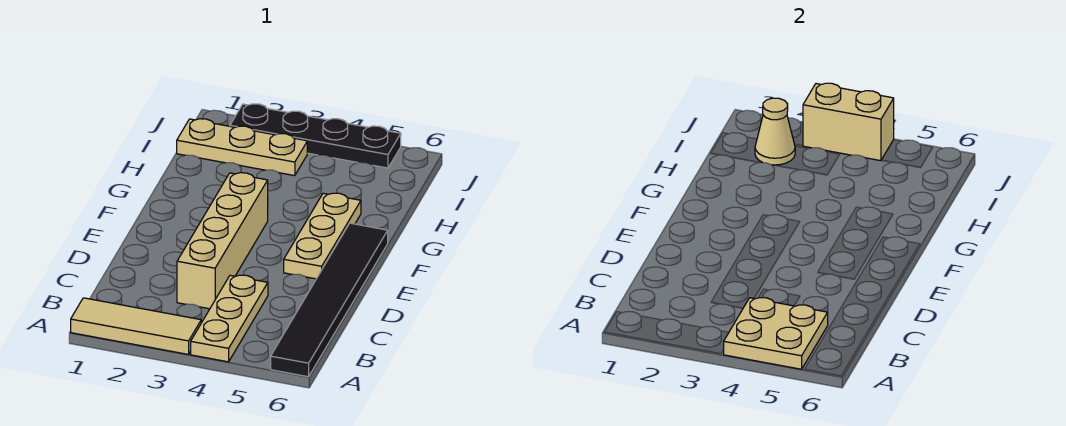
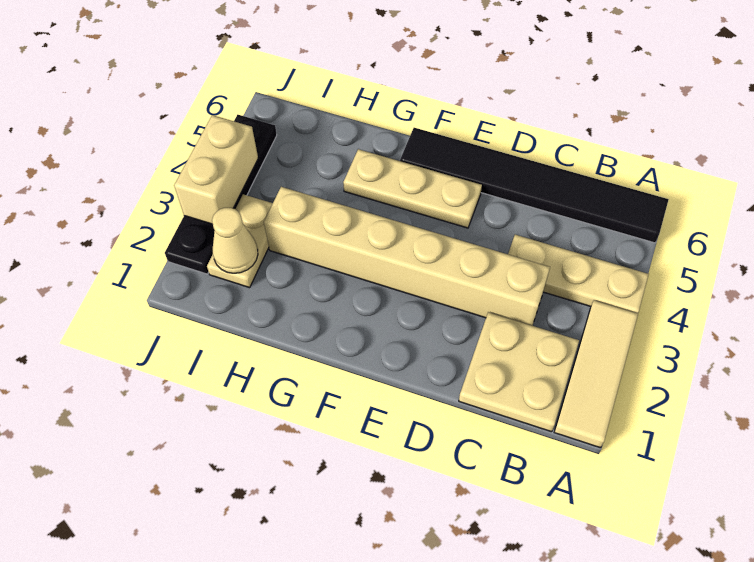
tan plate A4:B5 level 2 -> tan plate B1:C2 level 1
tan brick C3:F3 level 1 -> tan brick C3:H3 level 1
tan plate I1:I3 level 1 -> tan plate I2:I3 level 1

